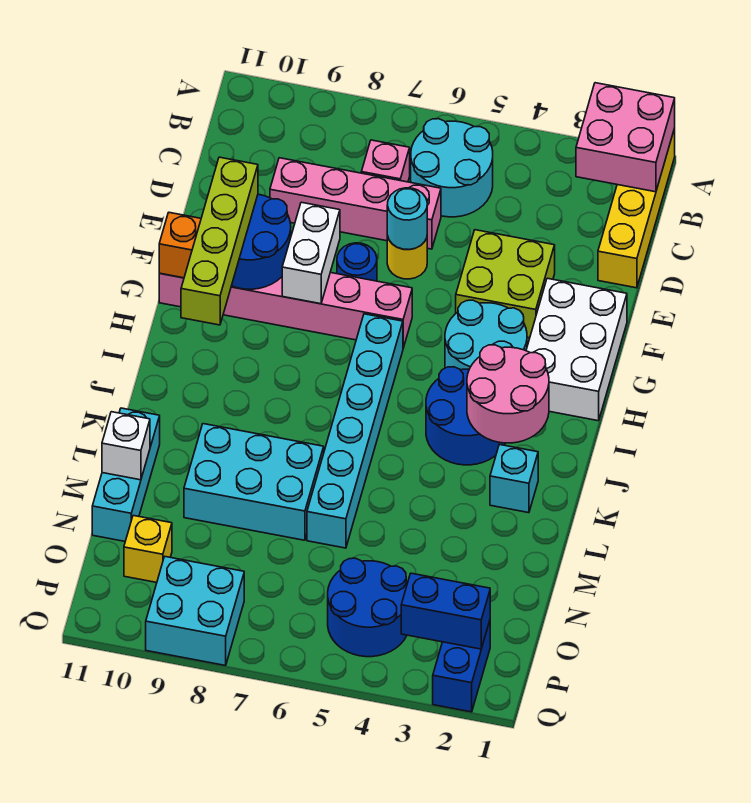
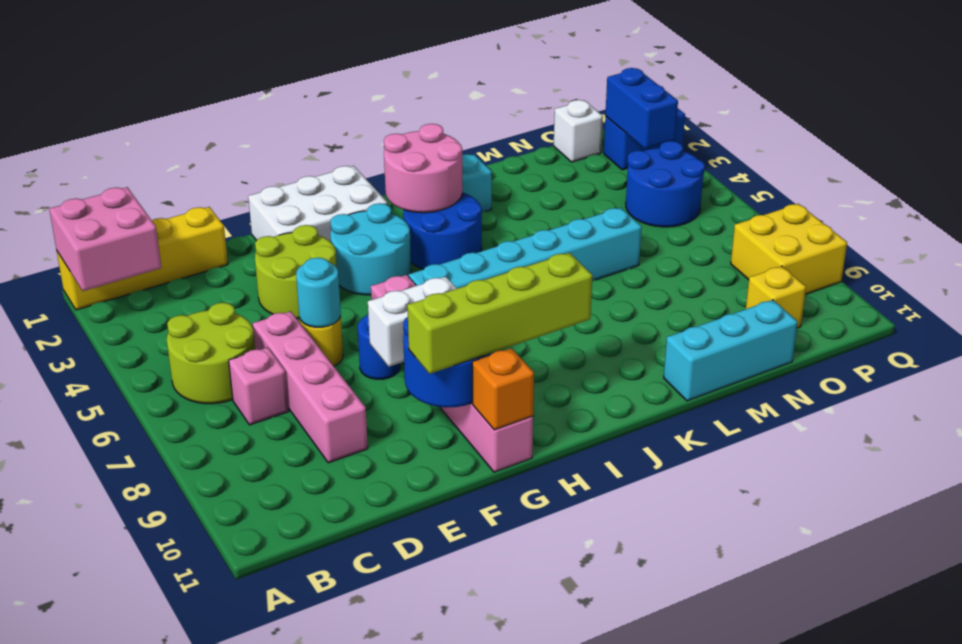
cyan round brick B5:C6 level 1 -> lime round brick B5:C6 level 1
lime brick E3:F4 level 1 -> lime round brick E3:F4 level 1
cyan brick L7:M9 level 1 -> none
white brick M11 level 2 -> white brick O1 level 1
cyan brick P8:Q9 level 1 -> yellow brick P8:Q9 level 1

